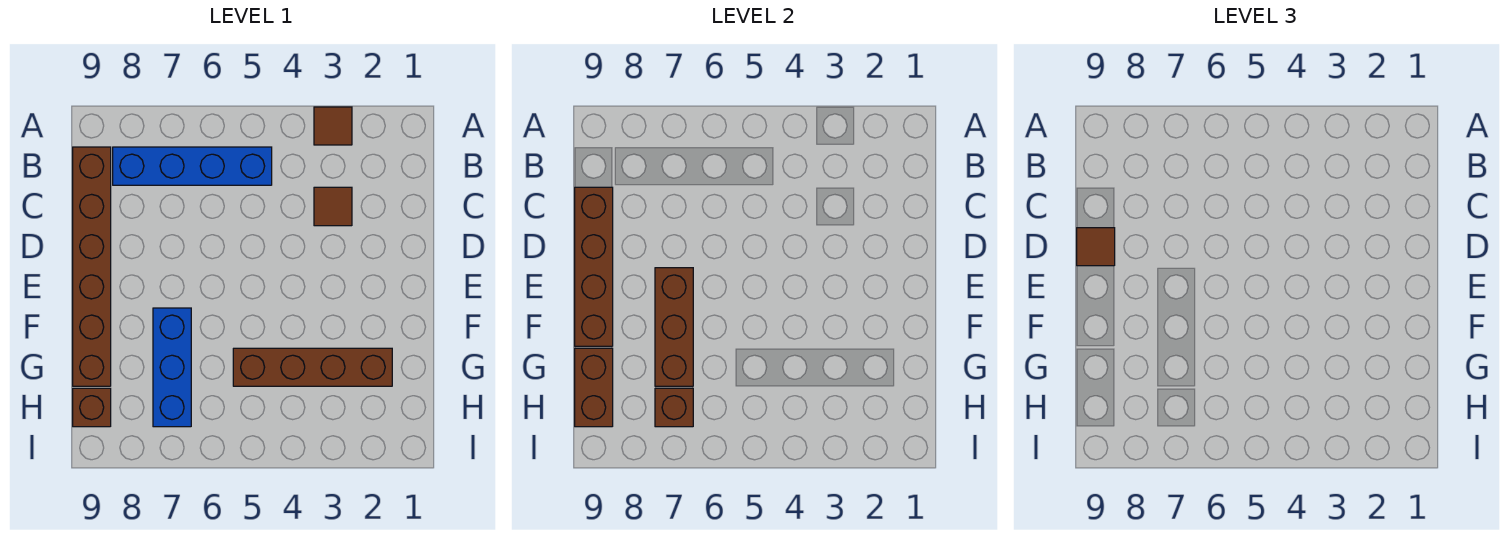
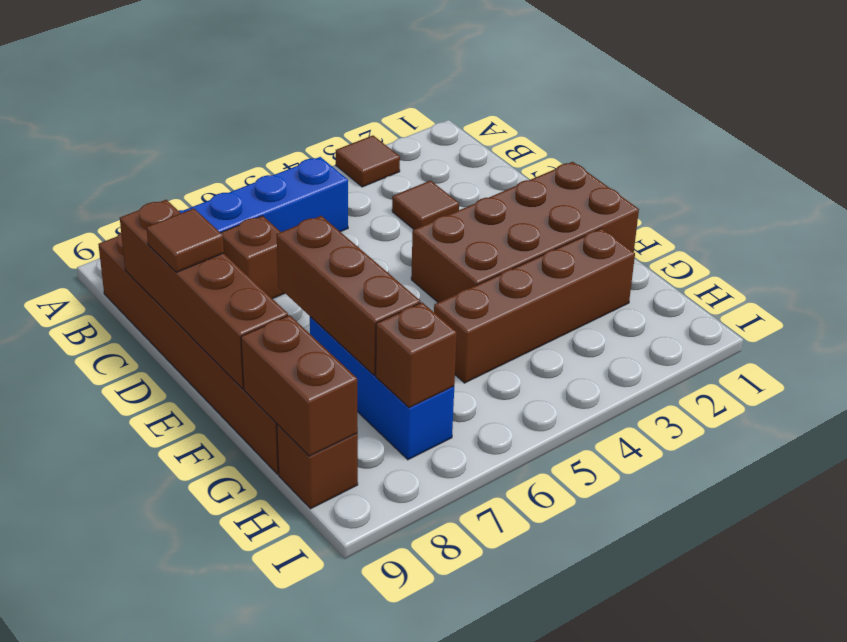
none -> brown brick C7 level 1
none -> brown brick E1:F4 level 1

